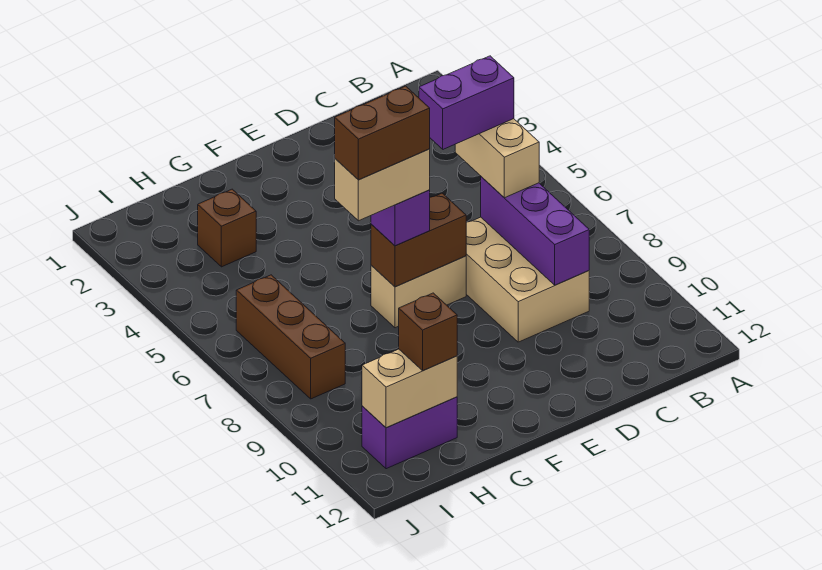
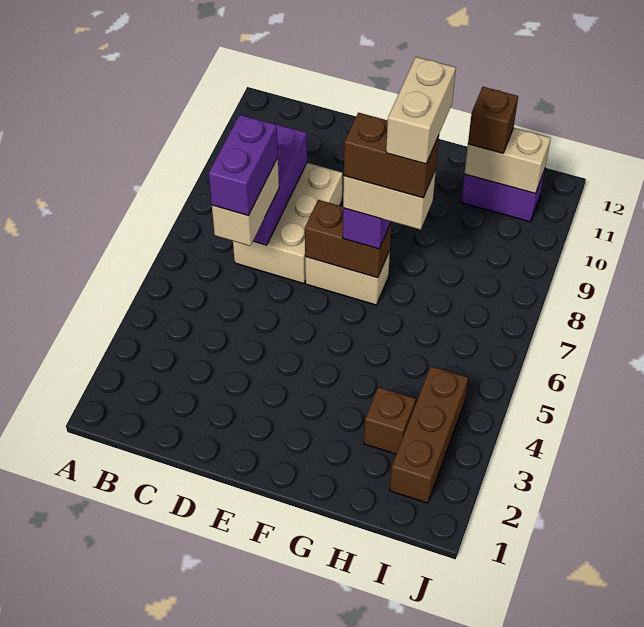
purple brick C6:D6 level 4 -> purple brick C6:C7 level 4
none -> tan brick G7:G8 level 6
brown brick I6:I8 level 1 -> brown brick I2:I4 level 1

